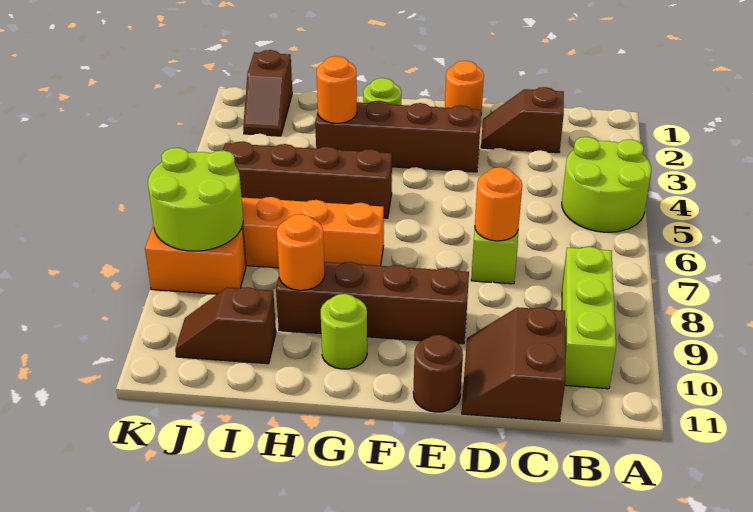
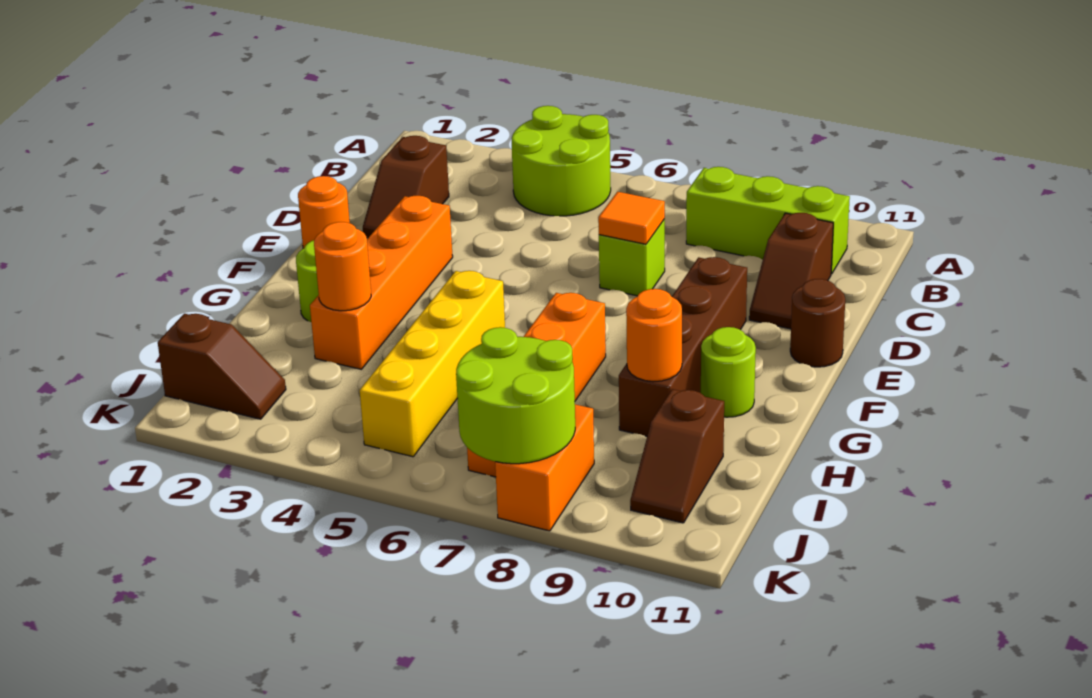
brown slope C10:D11 level 1 top C -> brown slope C10:D10 level 1 top C
orange round brick D7 level 2 -> orange tile D7 level 2
brown brick E3:H3 level 1 -> orange brick E3:H3 level 1
brown brick G5:J5 level 1 -> yellow brick G5:J5 level 1

